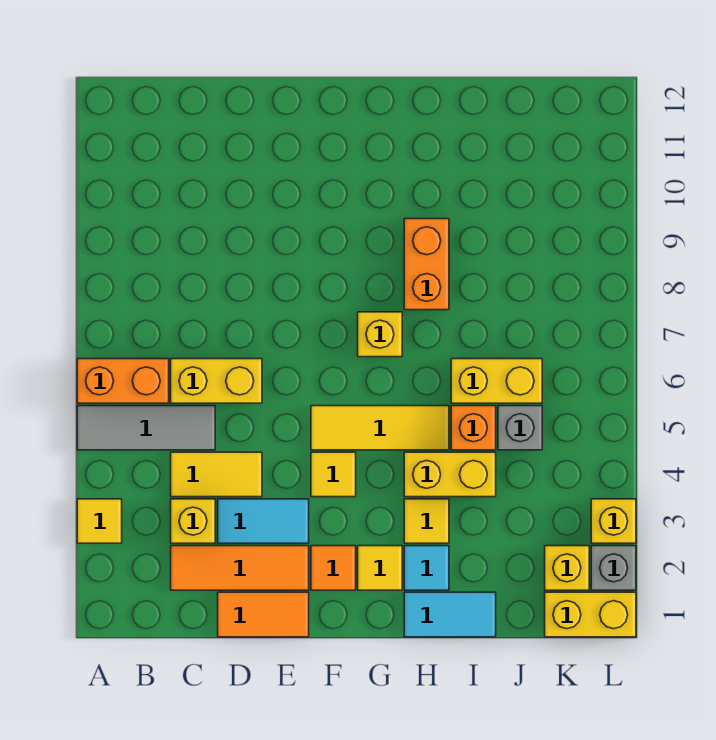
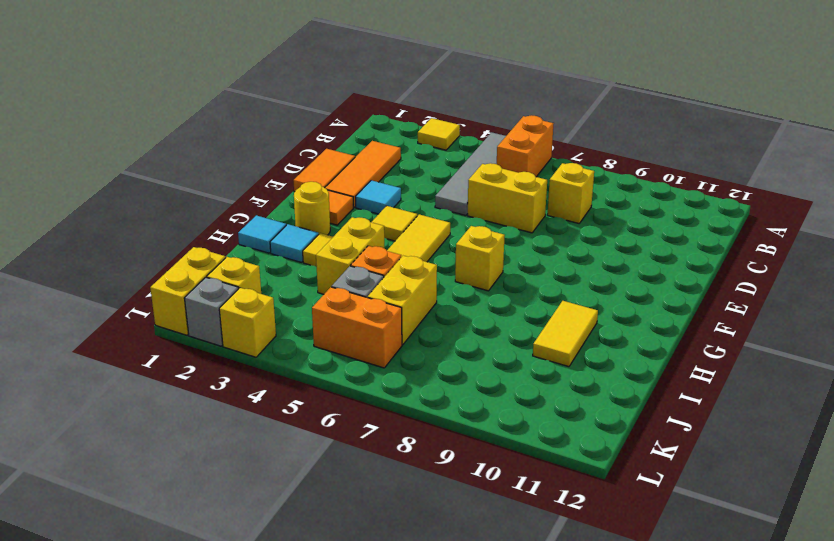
grey tile A5:C5 level 1 -> grey tile A5:D5 level 1
yellow brick C3 level 1 -> yellow brick C8 level 1
yellow tile C4:D4 level 1 -> yellow tile H10:I10 level 1
yellow brick C6:D6 level 1 -> yellow brick D6:D7 level 1
cyan tile D3:E3 level 1 -> cyan tile E3 level 1
yellow tile G2 level 1 -> yellow round brick G2 level 1
cyan tile H1:I1 level 1 -> cyan tile H1 level 1
orange brick H8:H9 level 1 -> orange brick K5:K6 level 1

